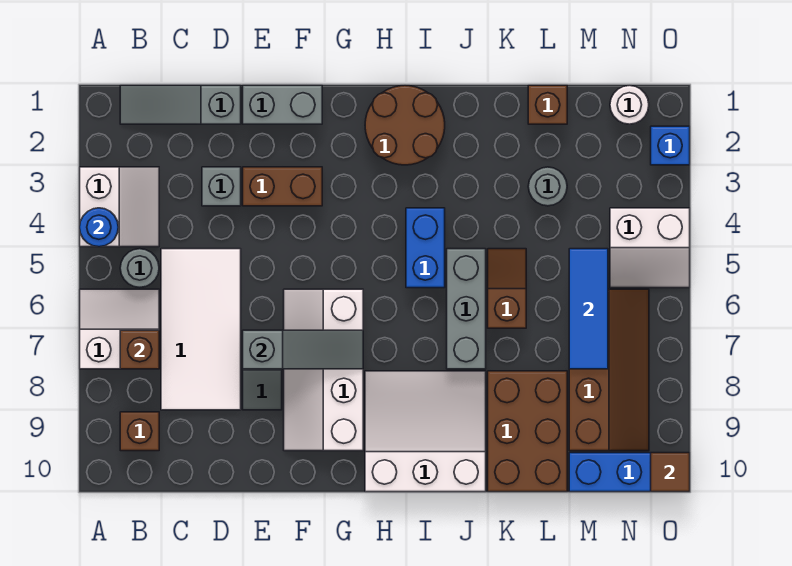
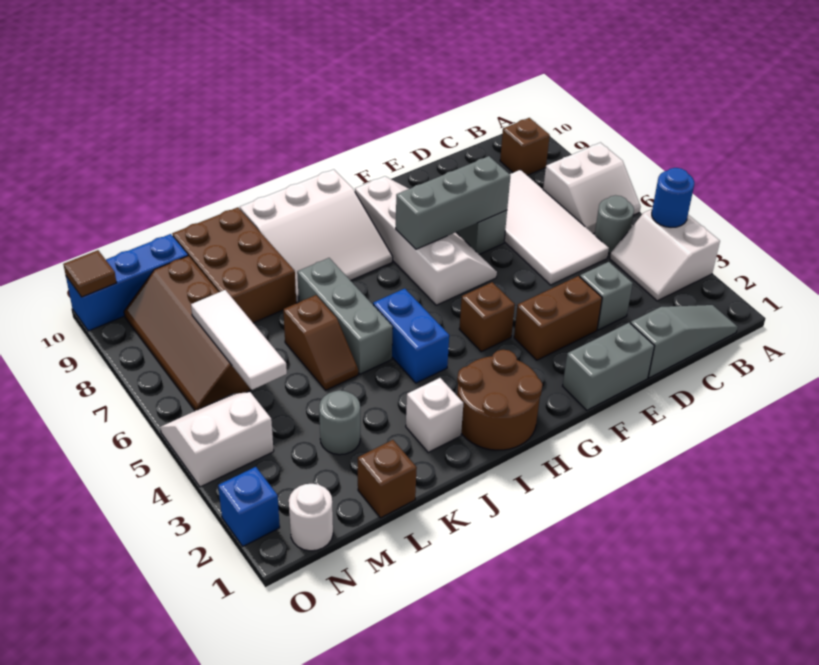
brown brick B7 level 2 -> brown brick G4 level 1
grey slope E7:G7 level 2 top E -> grey brick E7:G7 level 2
none -> white brick J2 level 1
blue tile M5:M7 level 2 -> white tile M5:M7 level 2

